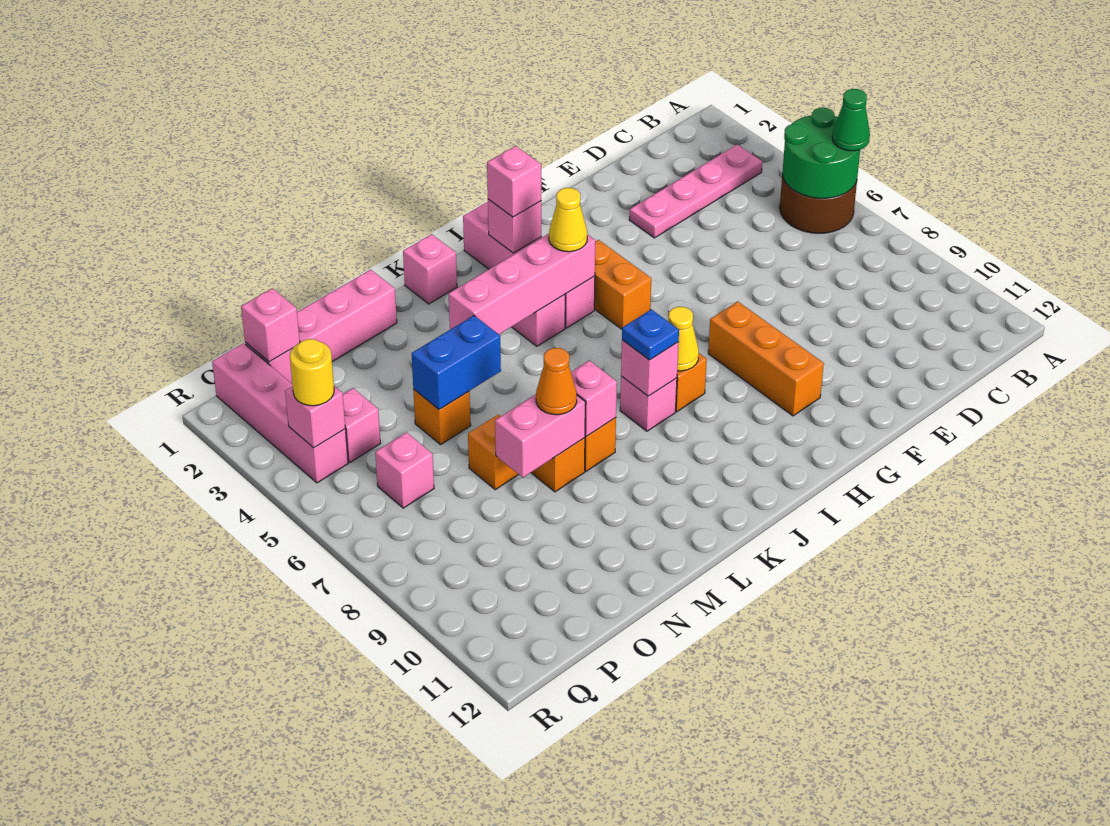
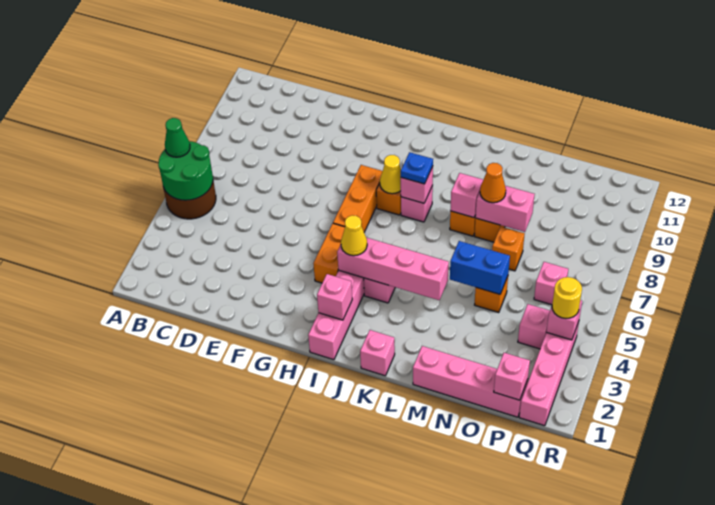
pink plate B3:E3 level 1 -> none
orange brick G8:G10 level 1 -> orange brick H6:H8 level 1
pink brick I2 level 3 -> none

